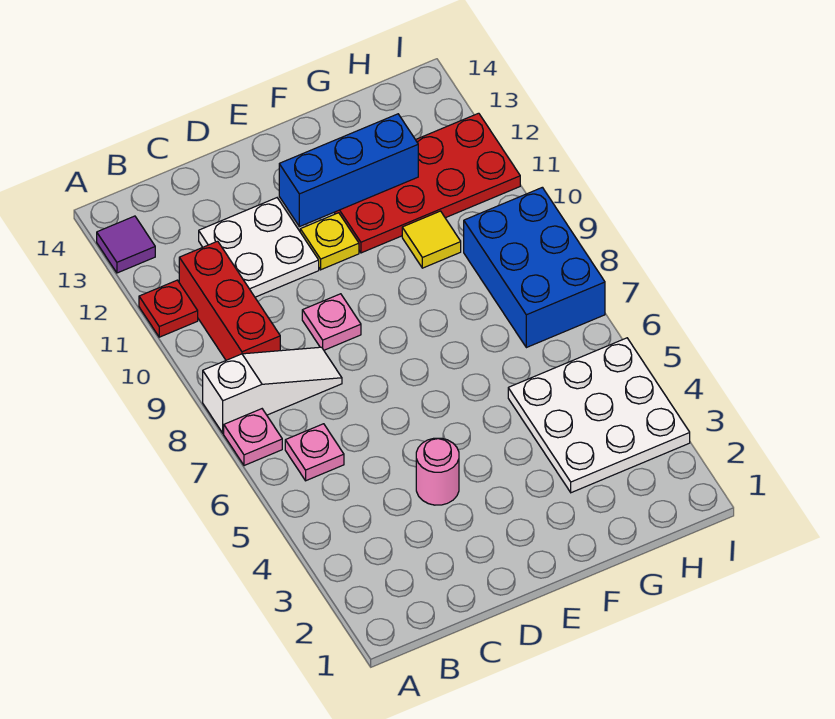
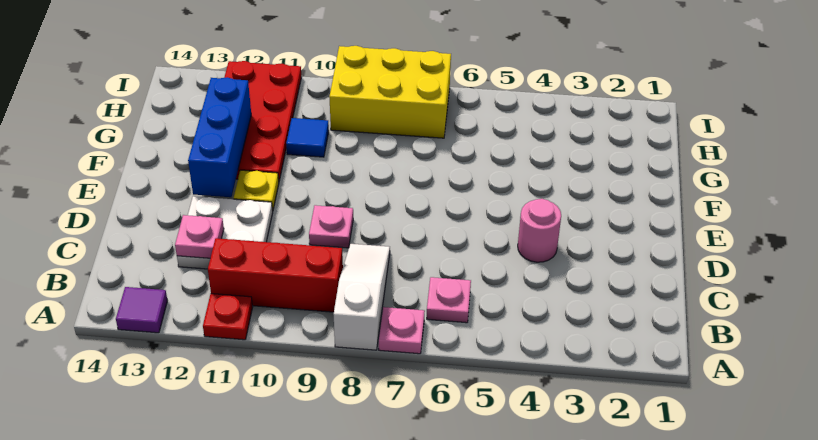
none -> pink plate C12 level 2
white plate G3:I5 level 1 -> none
yellow tile G10 level 1 -> blue tile G10 level 1
blue brick H7:I9 level 1 -> yellow brick H7:I9 level 1

